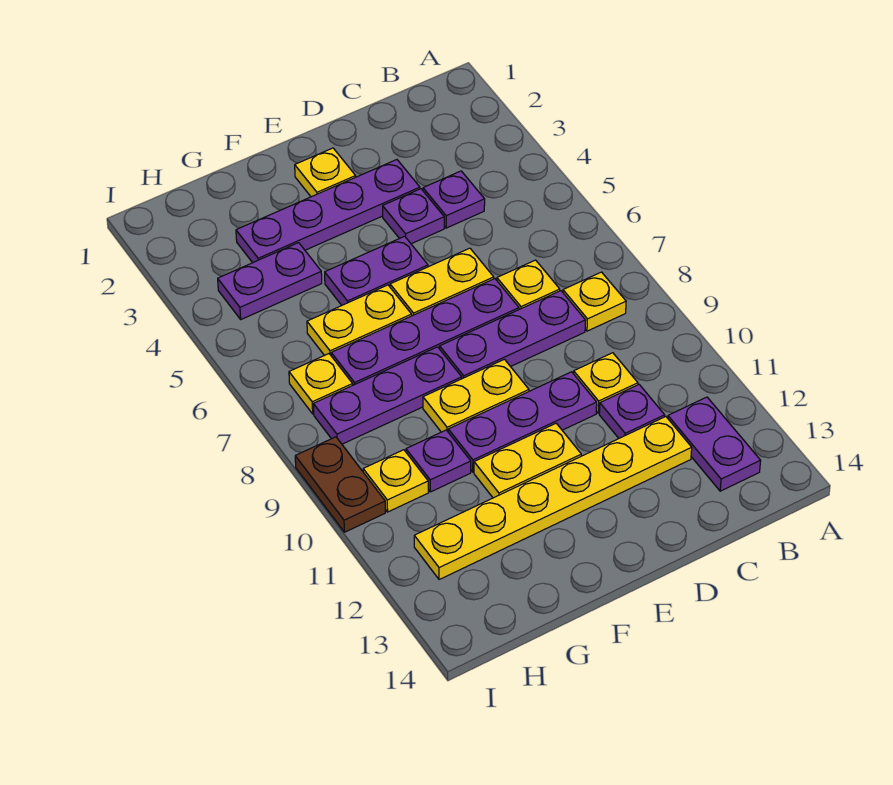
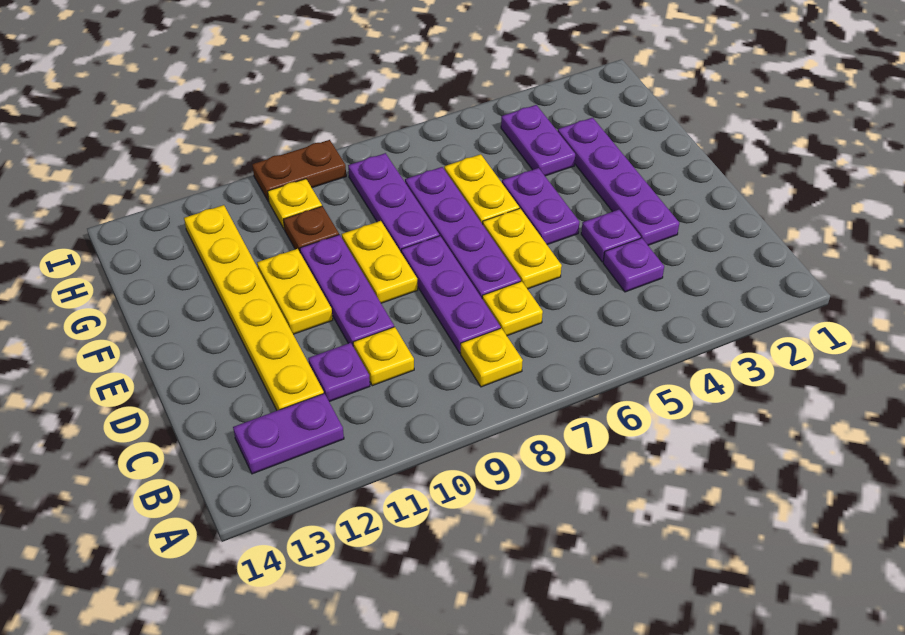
yellow plate E2 level 1 -> none
purple plate G10 level 1 -> brown plate G10 level 1
yellow plate H7 level 1 -> none

